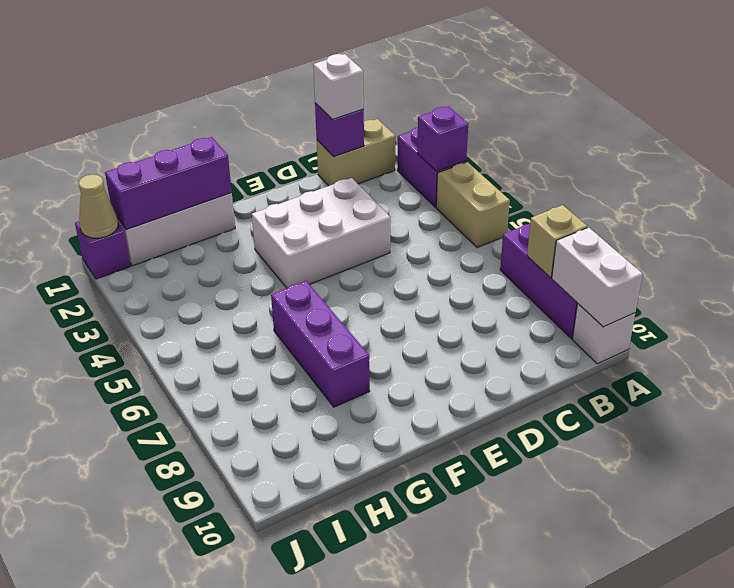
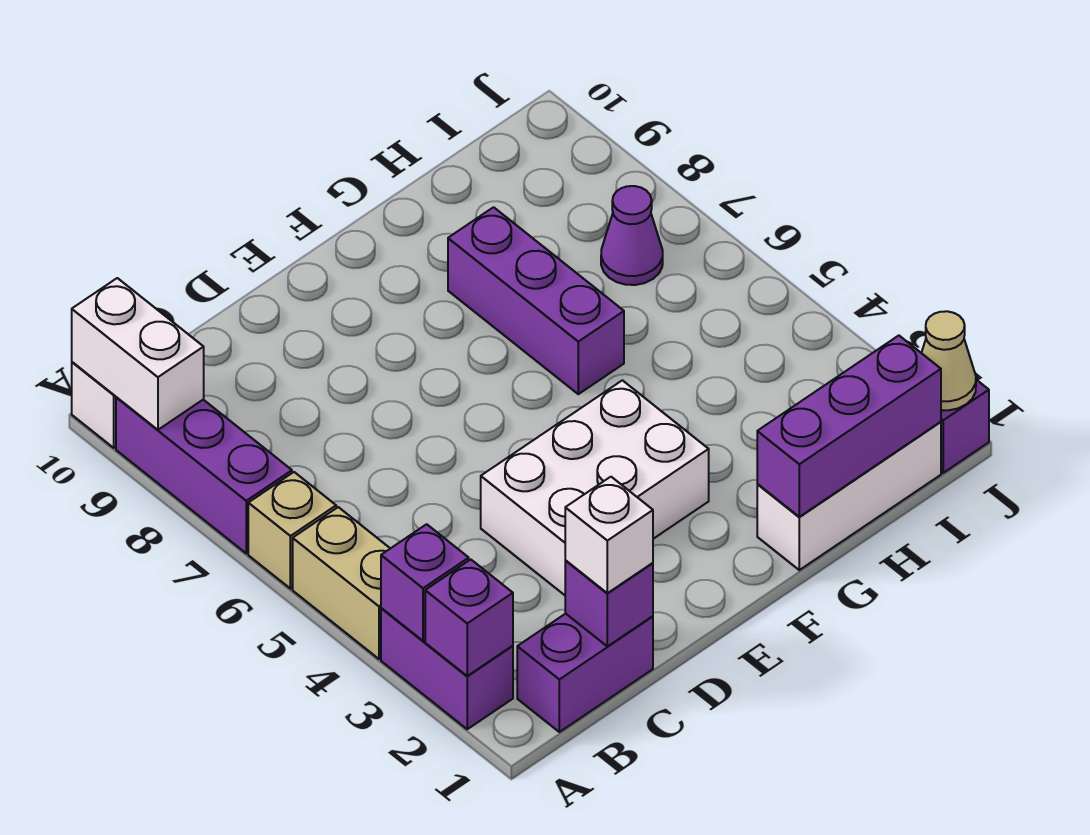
none -> purple brick A2 level 2
tan brick A8 level 2 -> tan brick A6 level 1
tan brick B1:C1 level 1 -> purple brick B1:C1 level 1
none -> purple cone I7 level 1

